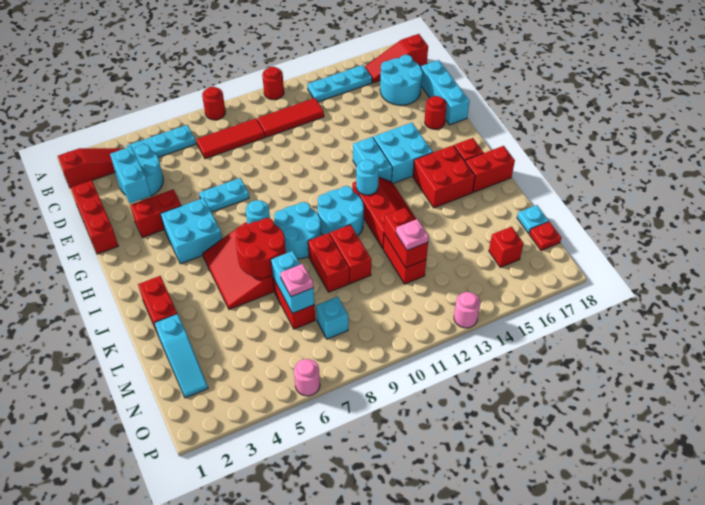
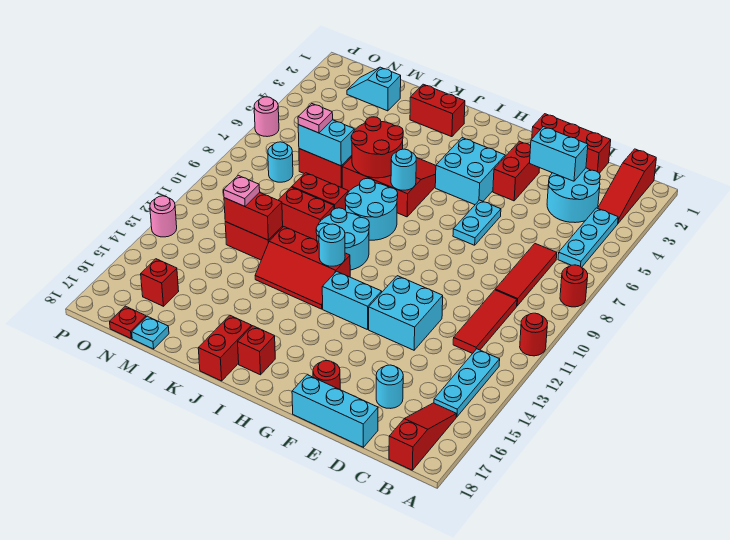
cyan round brick C16:D17 level 1 -> cyan round brick D16 level 1
cyan brick G14:H15 level 1 -> cyan brick E12:F13 level 1
red brick I15:J16 level 1 -> none
cyan slope L2:N2 level 1 top L -> cyan slope M2:N2 level 1 top M
cyan brick N8 level 1 -> cyan round brick N8 level 1

